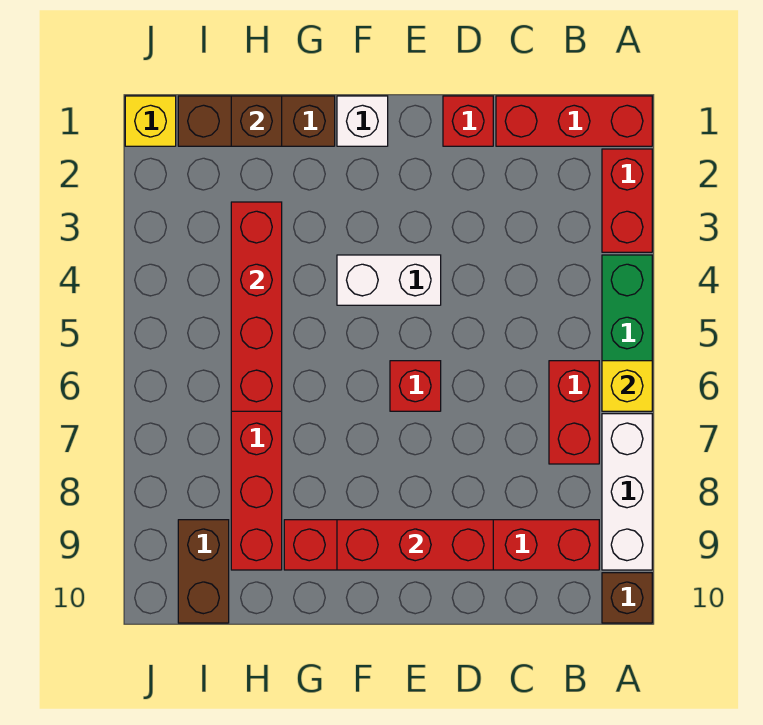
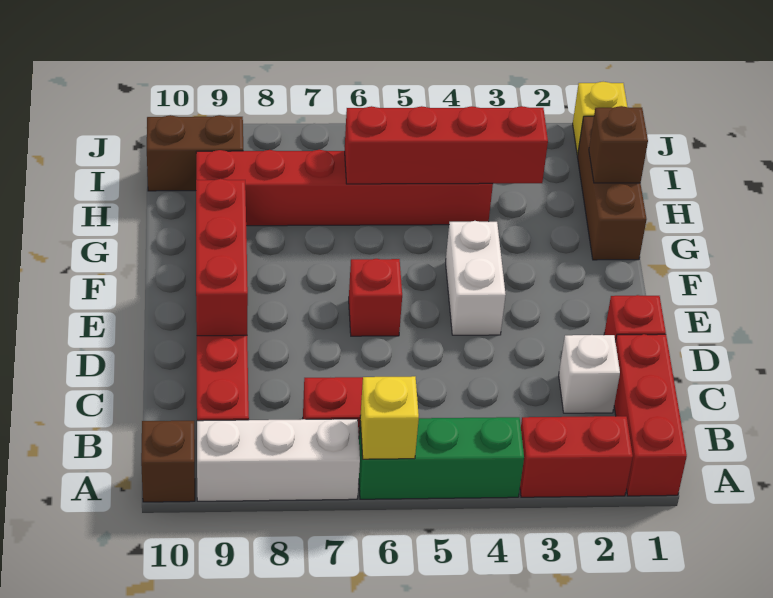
white brick F1 level 1 -> white brick C2 level 1

